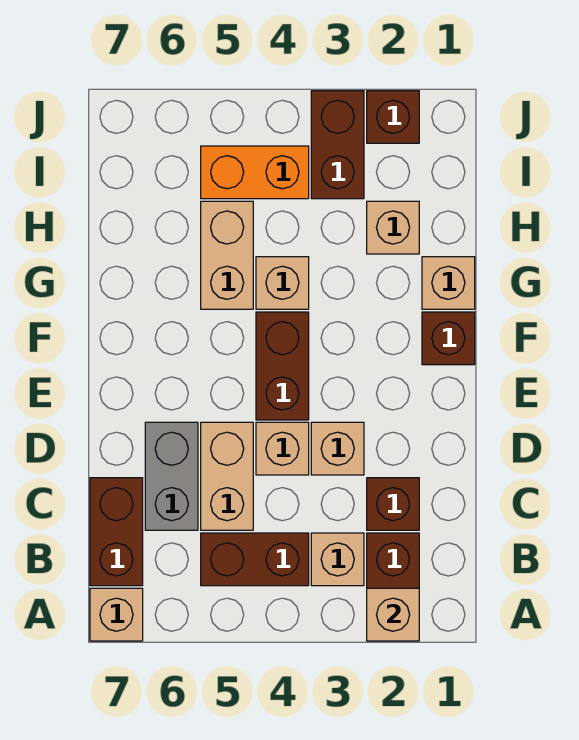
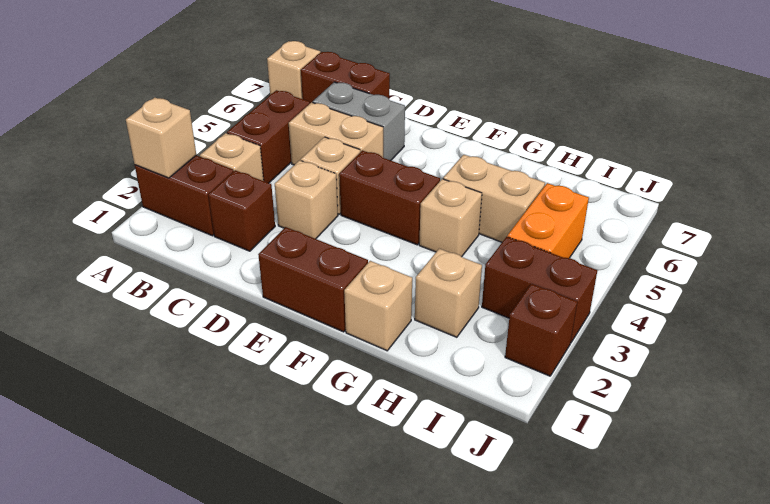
brown brick F1 level 1 -> brown brick E1:F1 level 1

